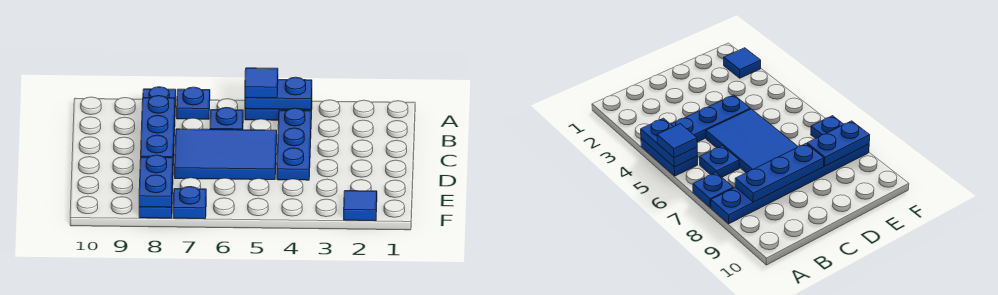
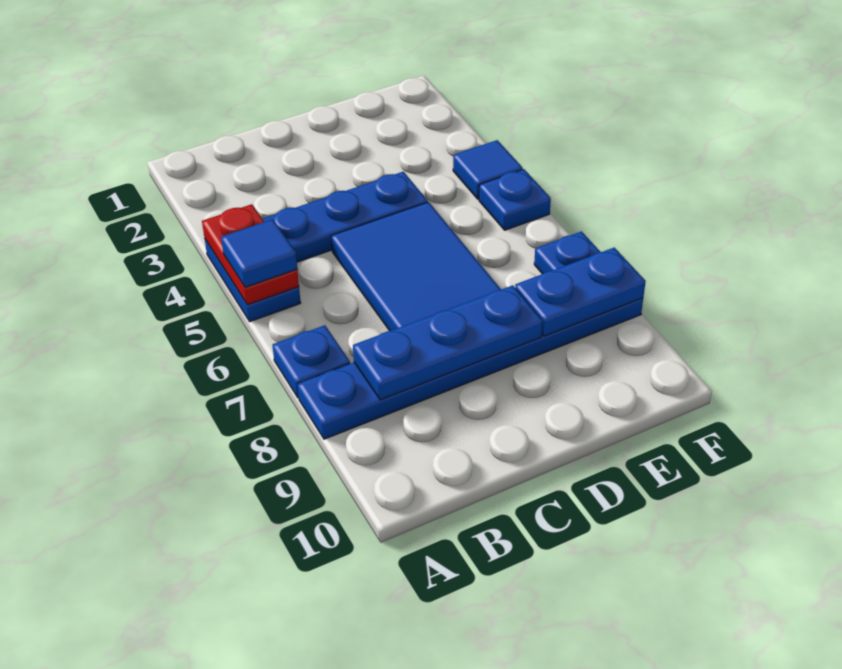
blue plate A4:A5 level 2 -> red plate A4:A5 level 2
blue plate B6 level 1 -> blue plate F5 level 1
blue tile F2 level 1 -> blue tile F4 level 1

